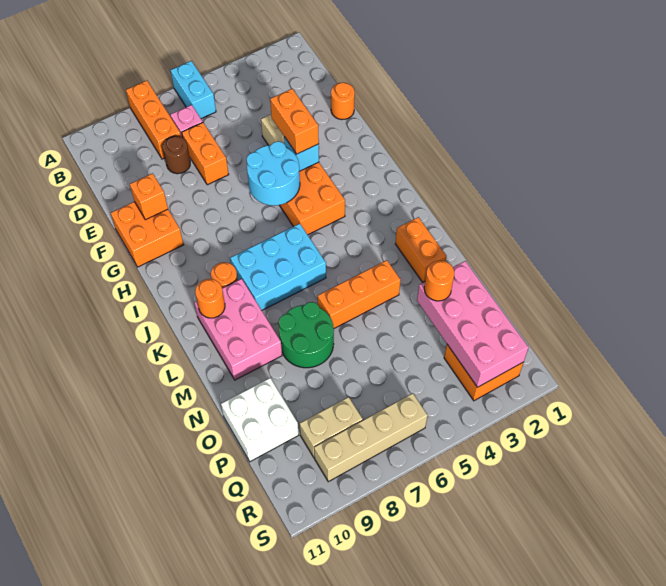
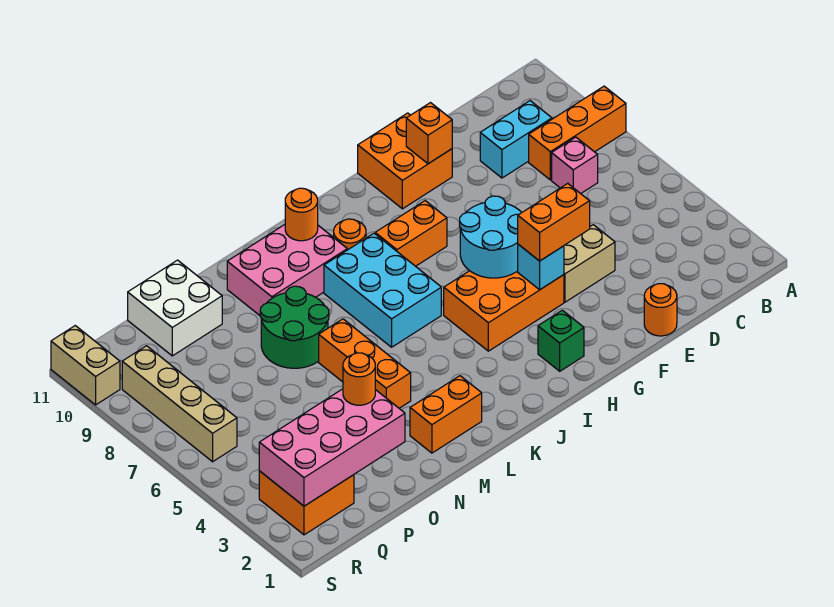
cyan brick A6:B6 level 1 -> cyan brick C9:D9 level 1
orange brick D7:E7 level 1 -> orange brick H8:I8 level 1
brown round brick D8 level 1 -> none
none -> green brick H2 level 1
tan brick Q8:Q9 level 1 -> tan brick S10:S11 level 1

